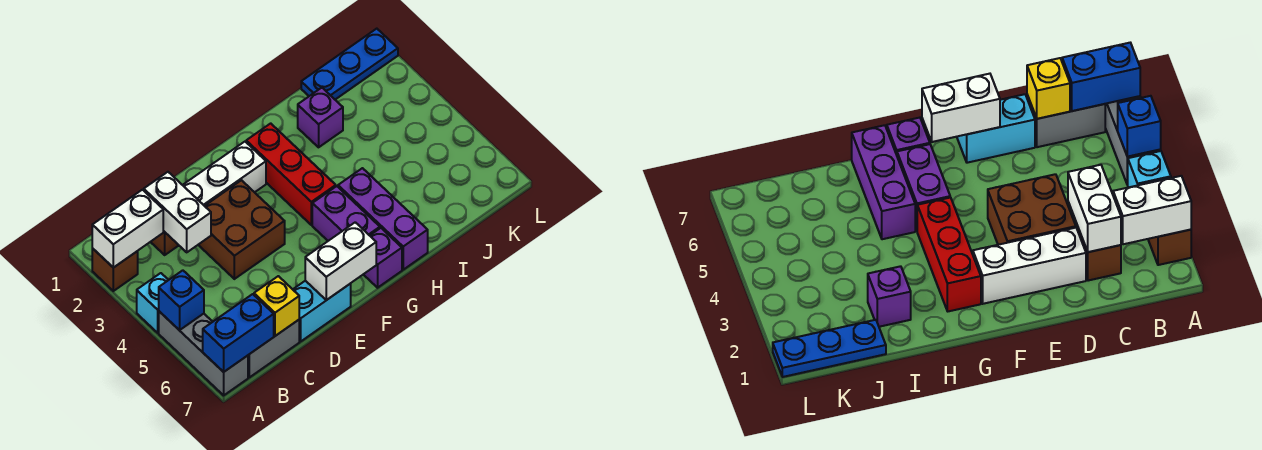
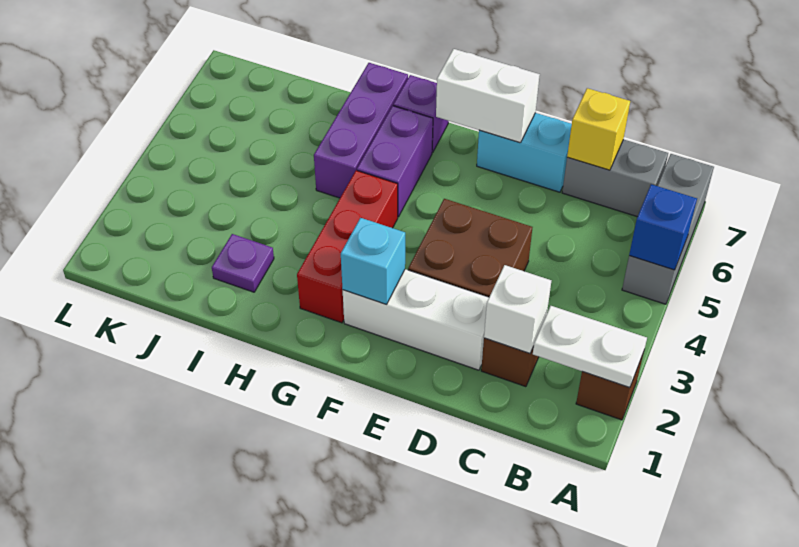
white brick A2:B2 level 2 -> white plate A2:B2 level 2
cyan brick A4 level 1 -> cyan brick F2 level 2
blue brick A7:B7 level 2 -> none
white brick C2:C3 level 2 -> white brick C2 level 2
purple brick I2 level 1 -> purple plate I2 level 1
blue plate J1:L1 level 1 -> none

